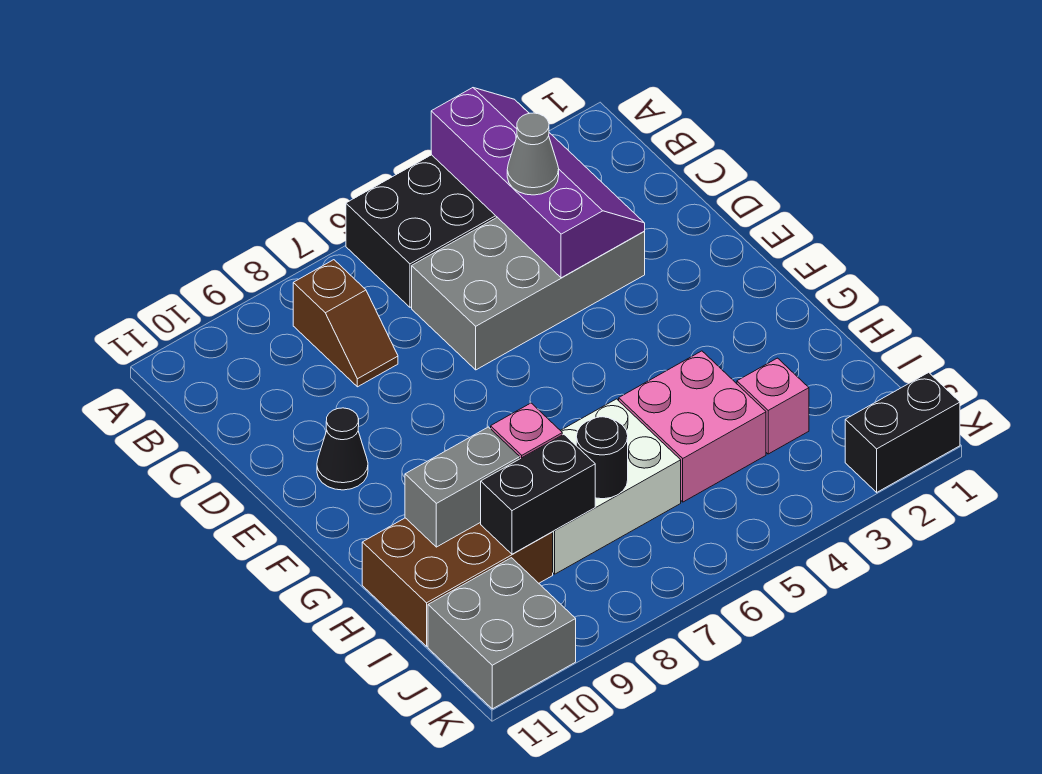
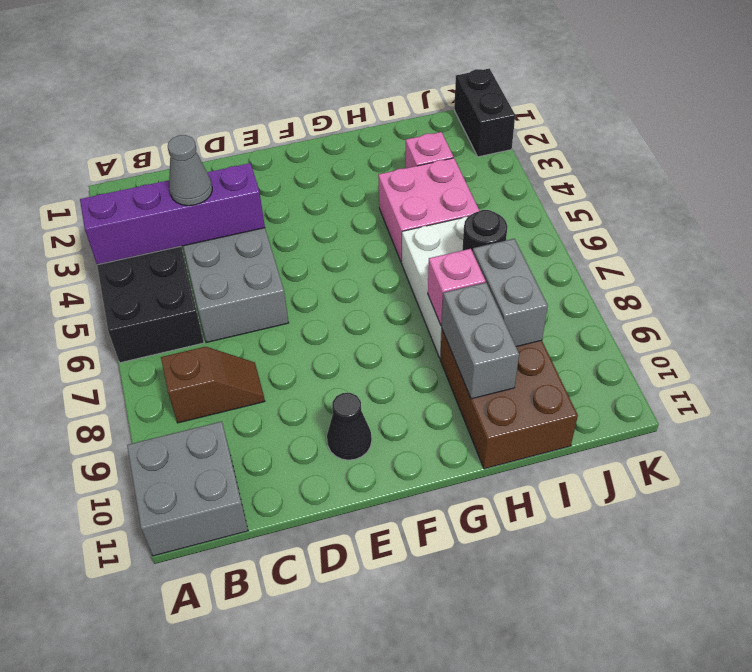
black brick I8:I9 level 2 -> grey brick I8:I9 level 2
grey brick J10:K11 level 1 -> grey brick A10:B11 level 1

